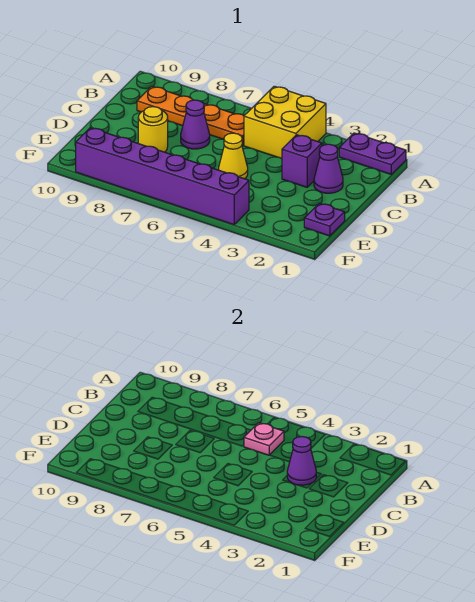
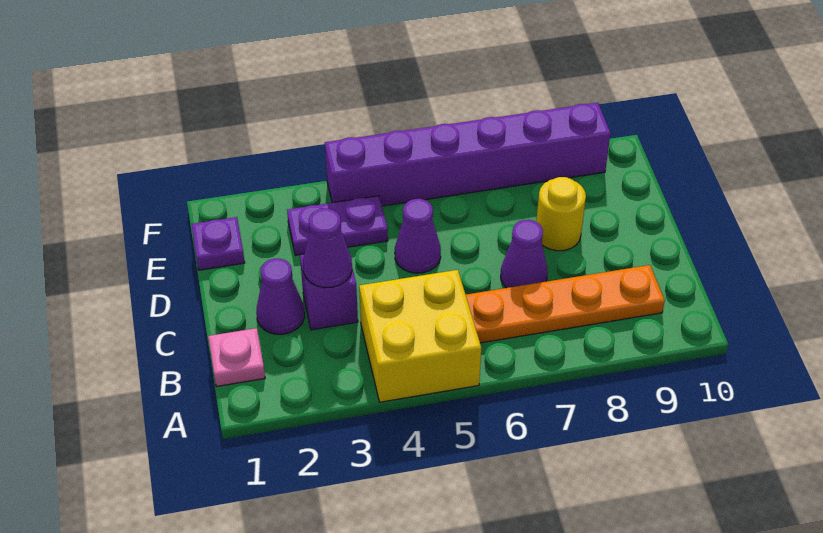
purple plate A1:A2 level 1 -> purple plate E3:E4 level 1
pink plate B5 level 2 -> pink plate B1 level 1
yellow cone D5 level 1 -> purple cone D5 level 1

